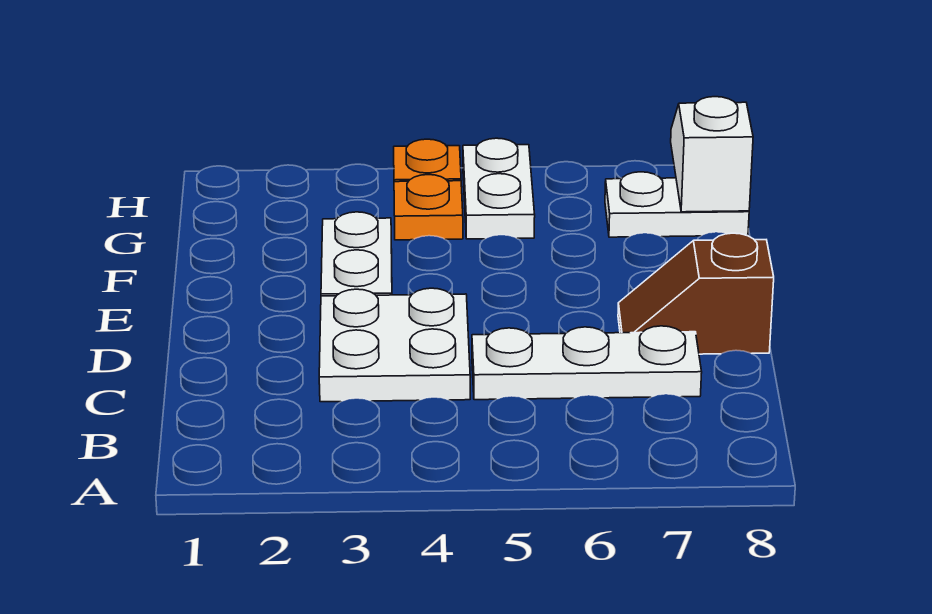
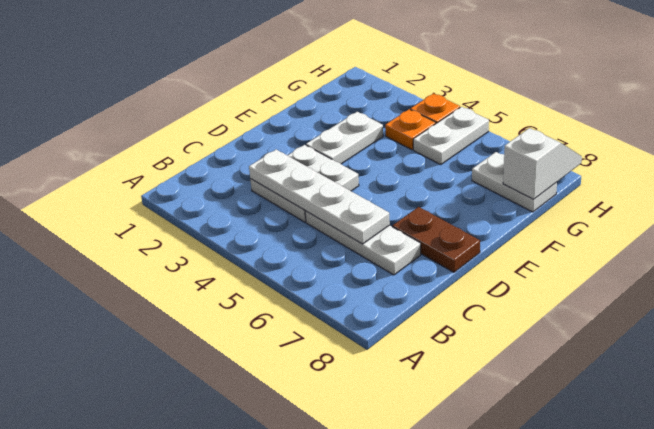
none -> white plate C3:C6 level 2
brown slope D7:D8 level 1 top 8 -> brown plate D7:D8 level 1

